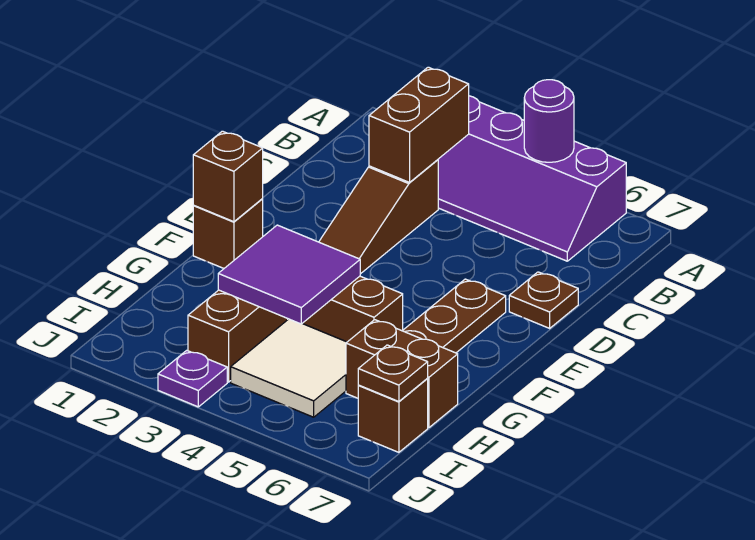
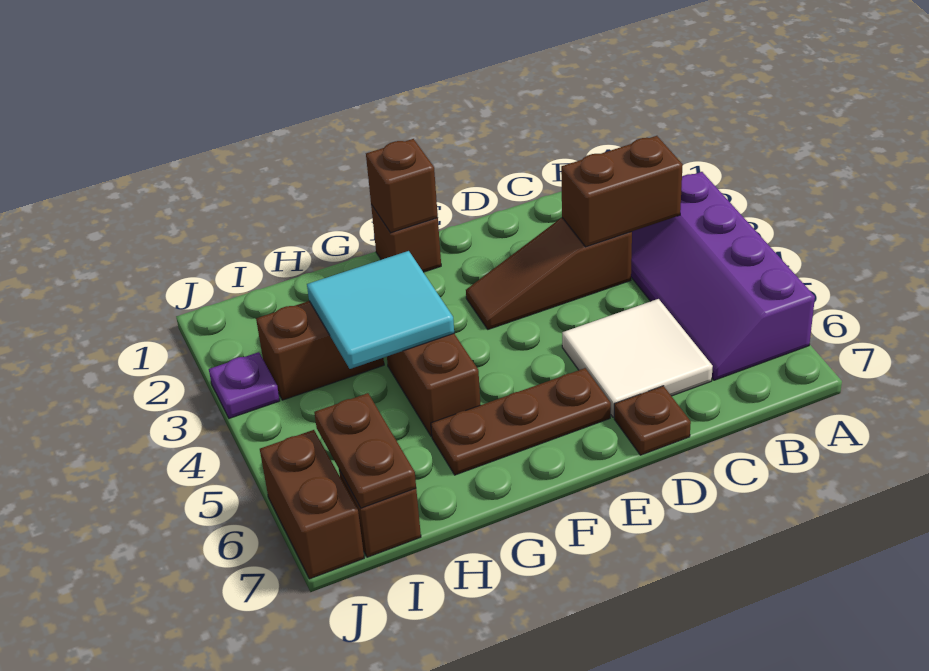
purple round brick A5 level 2 -> none
purple tile G3:H4 level 2 -> cyan tile G3:H4 level 2
white tile H4:I5 level 1 -> white tile C5:D6 level 1
brown brick H6:H7 level 1 -> brown brick J6:J7 level 1
brown plate I7 level 2 -> brown plate I6:I7 level 2

